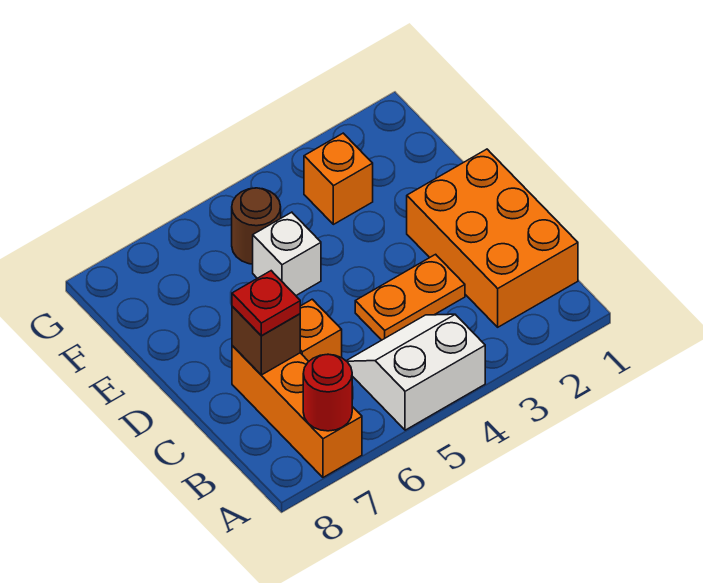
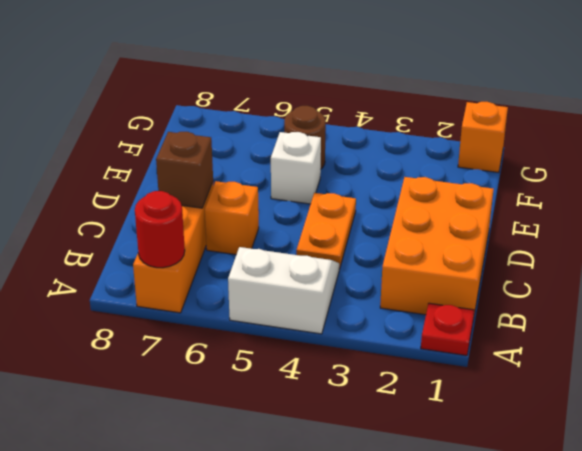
orange plate C3:C4 level 1 -> orange plate C4:D4 level 1
red plate C7 level 3 -> red plate A1 level 1
orange brick F3 level 1 -> orange brick G1 level 1

